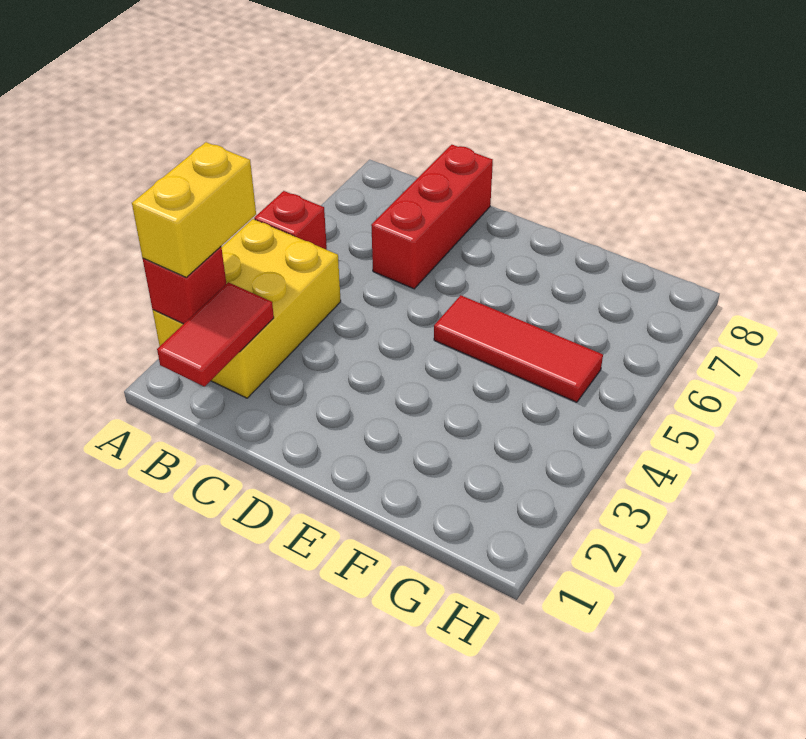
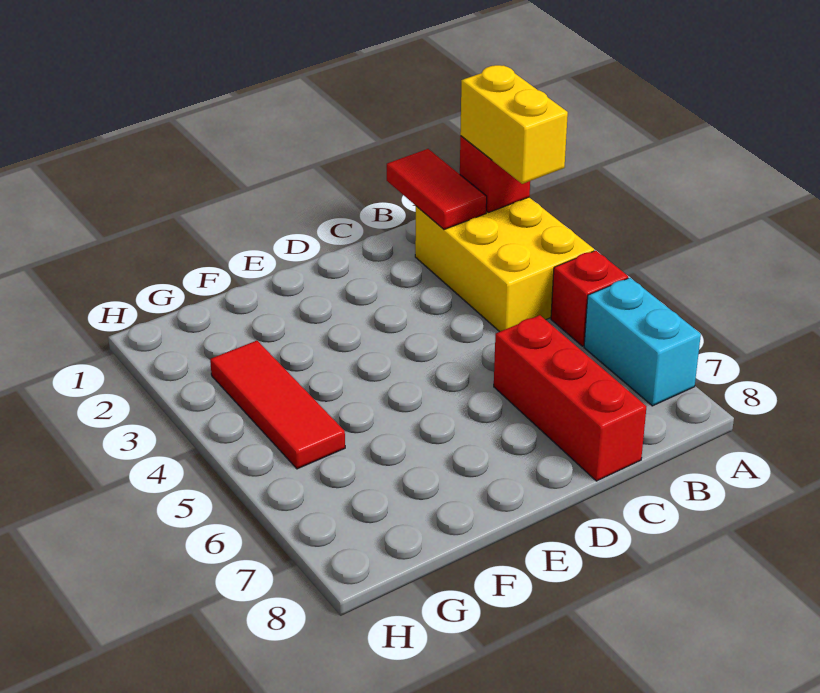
none -> cyan brick A6:A7 level 1
red tile E5:G5 level 1 -> red tile G3:G5 level 1

